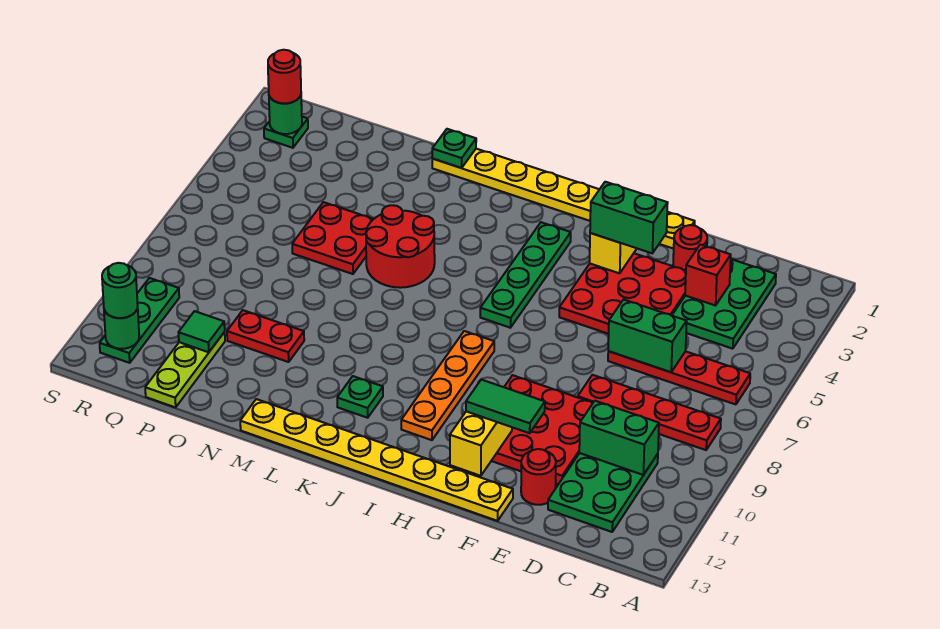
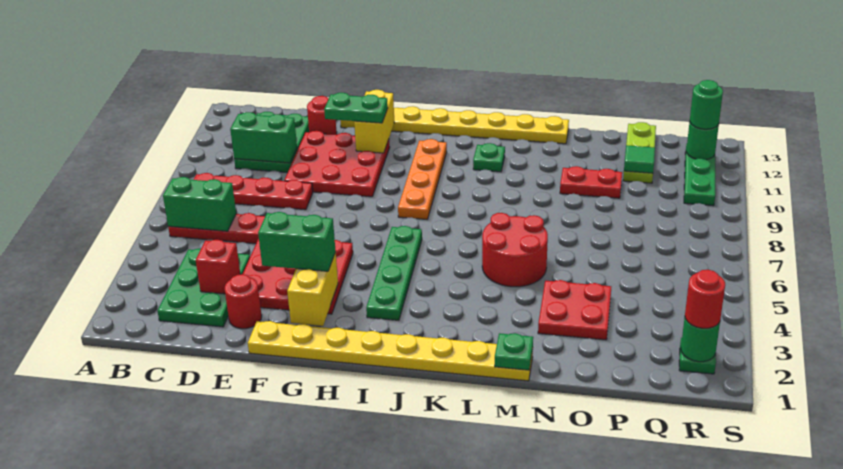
green brick D6:E6 level 2 -> green brick B6:C6 level 2
green tile F11:G11 level 3 -> green plate F11:G11 level 3
red plate N5:O6 level 1 -> red plate N3:O4 level 1

